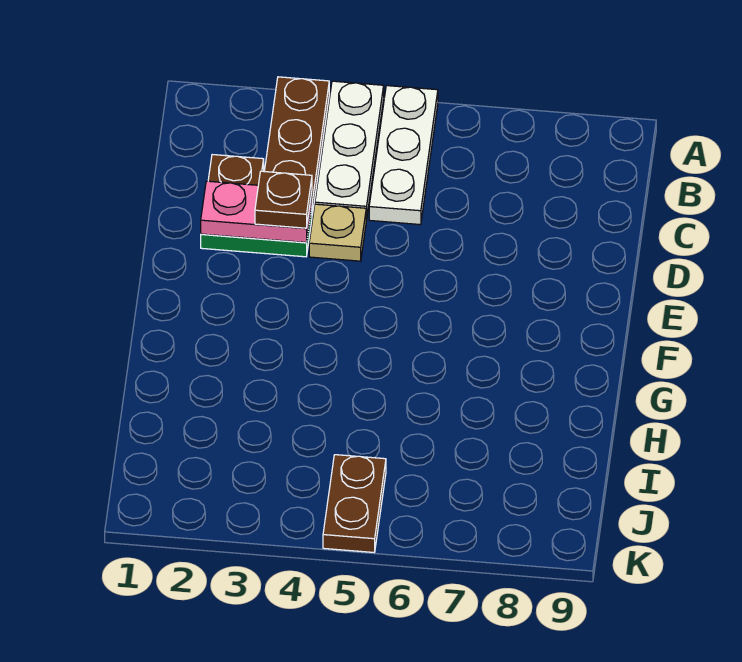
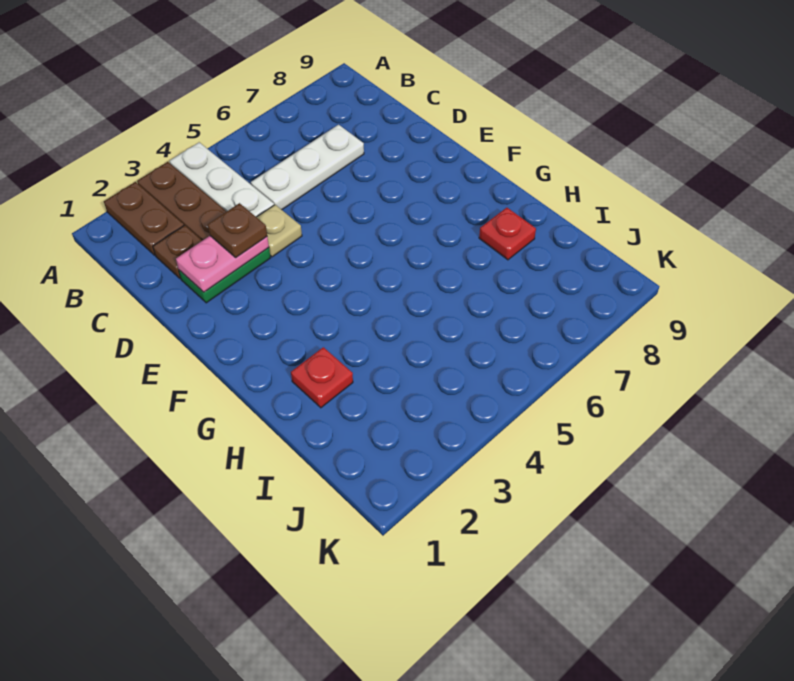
white plate A5:C5 level 1 -> white plate C5:C7 level 1
none -> red plate H2 level 1
none -> red plate H8 level 1
brown plate J5:K5 level 1 -> brown plate A2:B2 level 1

